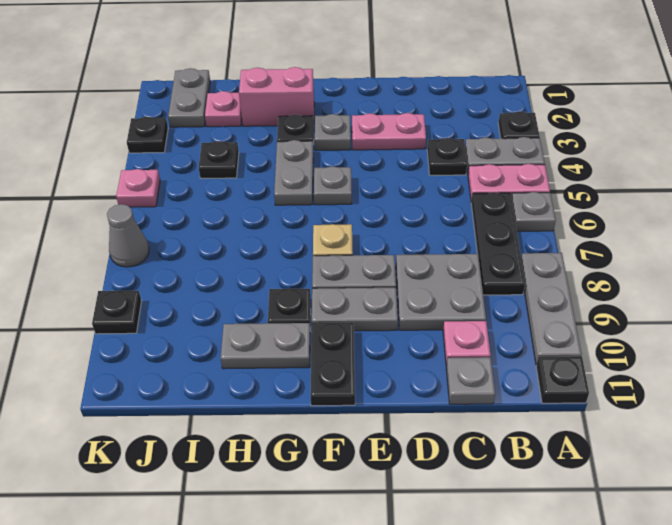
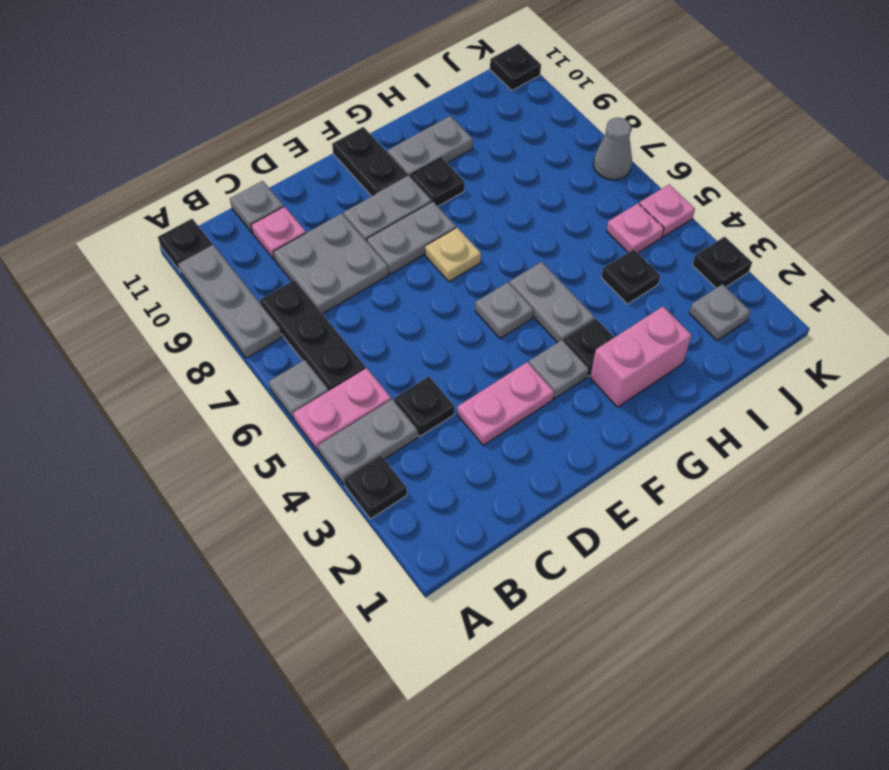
pink plate I2 level 1 -> pink plate J5 level 1
grey plate J1:J2 level 1 -> grey plate J2 level 1
black plate K9 level 1 -> black plate K11 level 1

